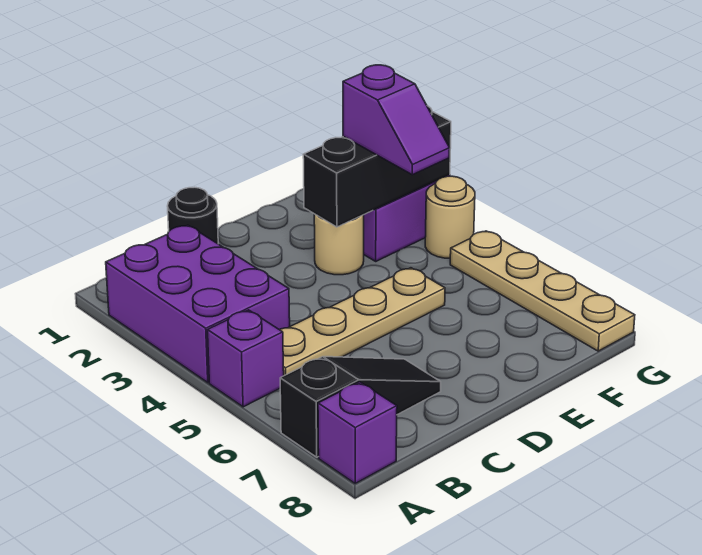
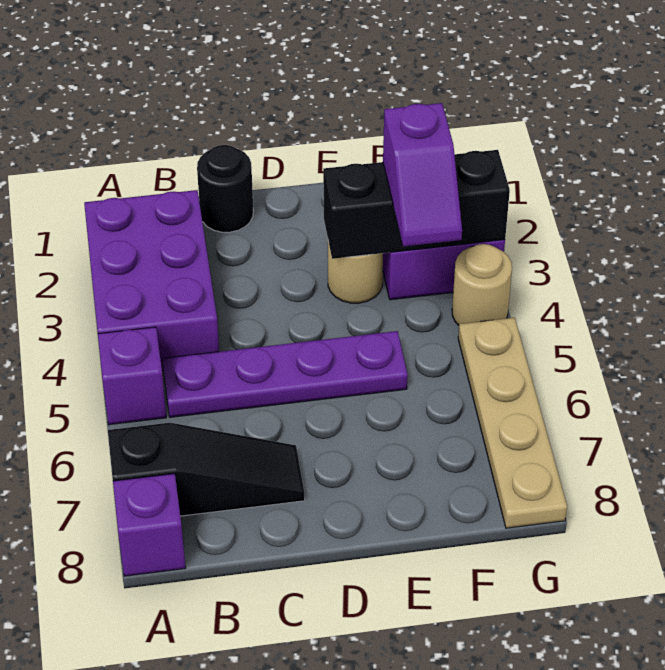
tan plate B5:E5 level 1 -> purple plate B5:E5 level 1

